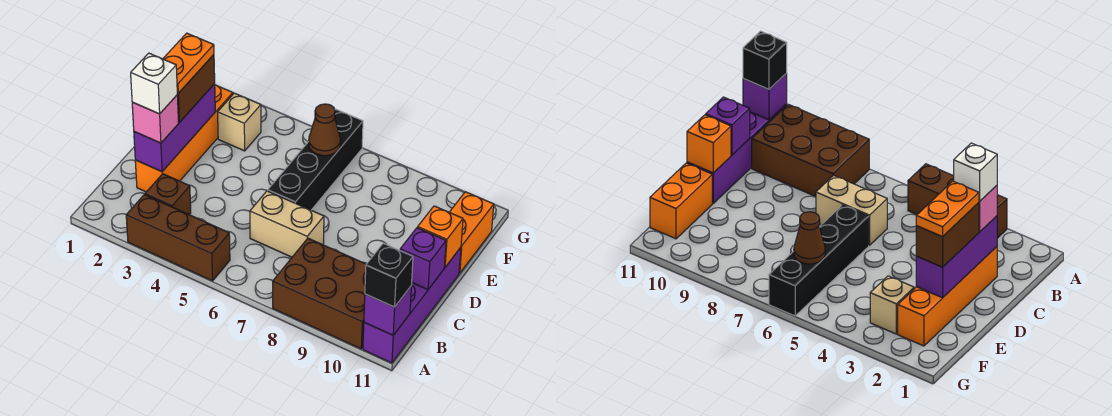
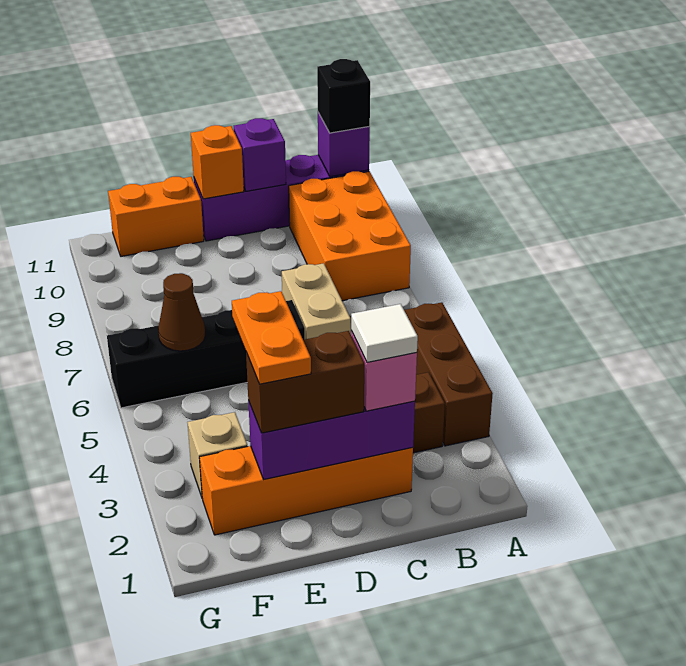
brown brick A8:B10 level 1 -> orange brick A8:B10 level 1
white brick C2 level 4 -> white tile C2 level 4
orange plate D2:E2 level 4 -> orange plate E2:E3 level 4

